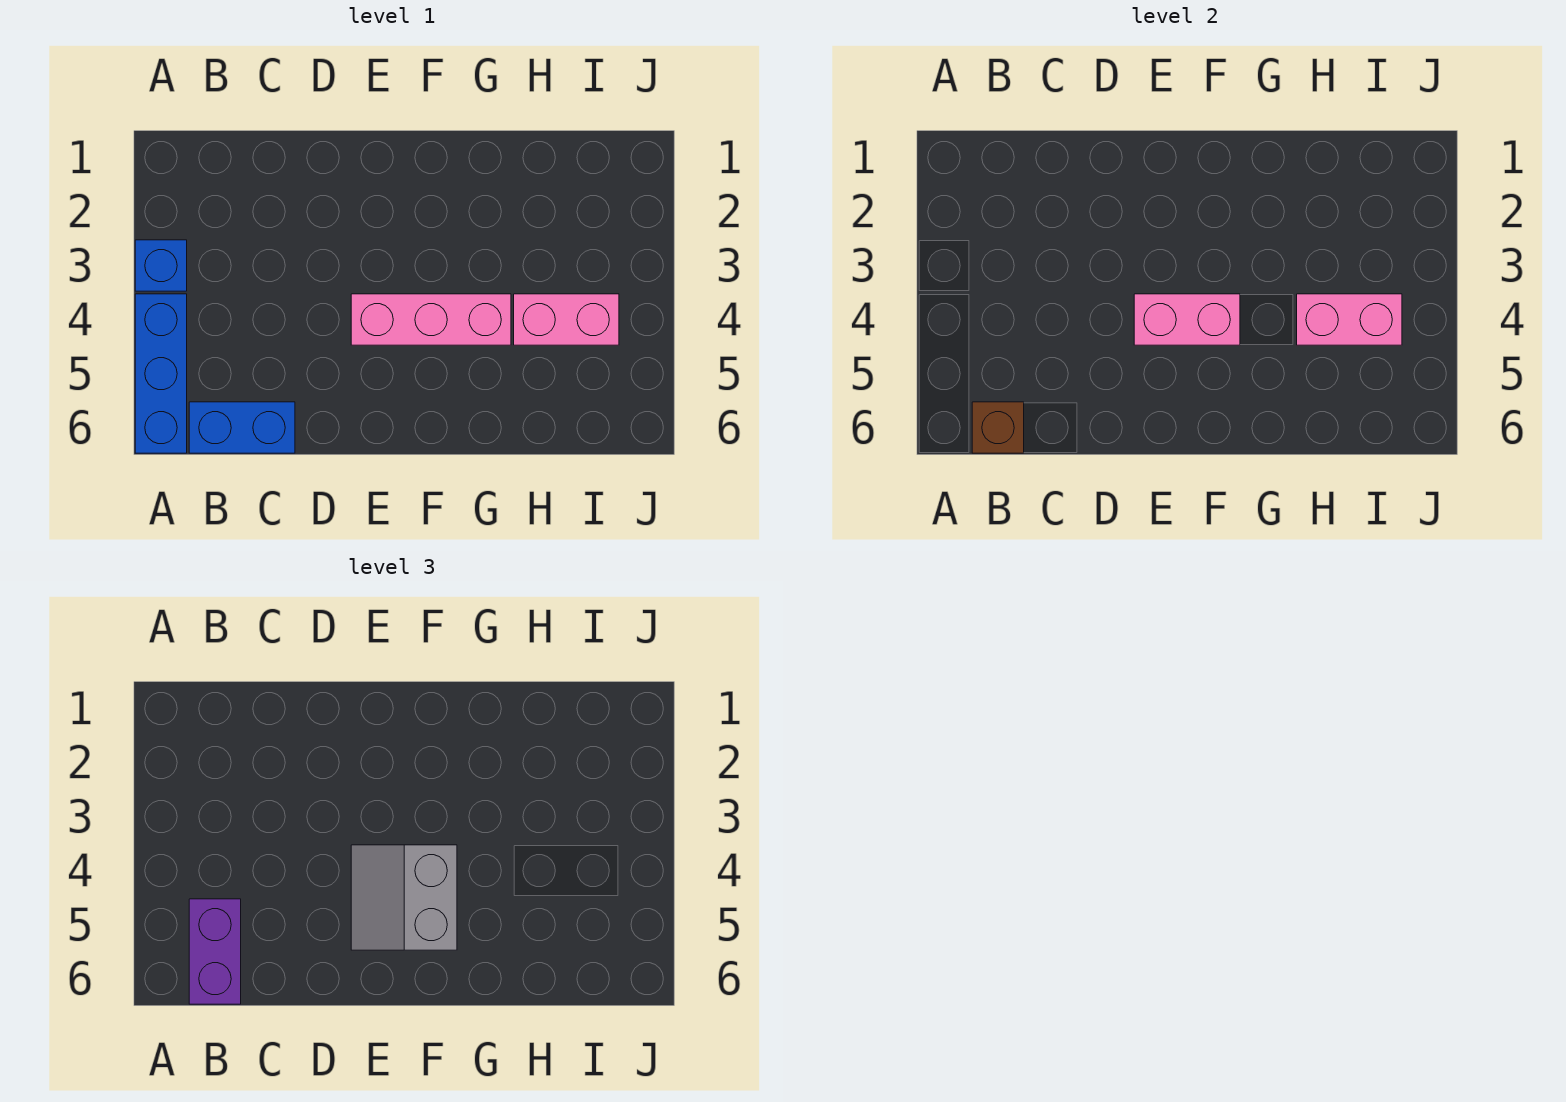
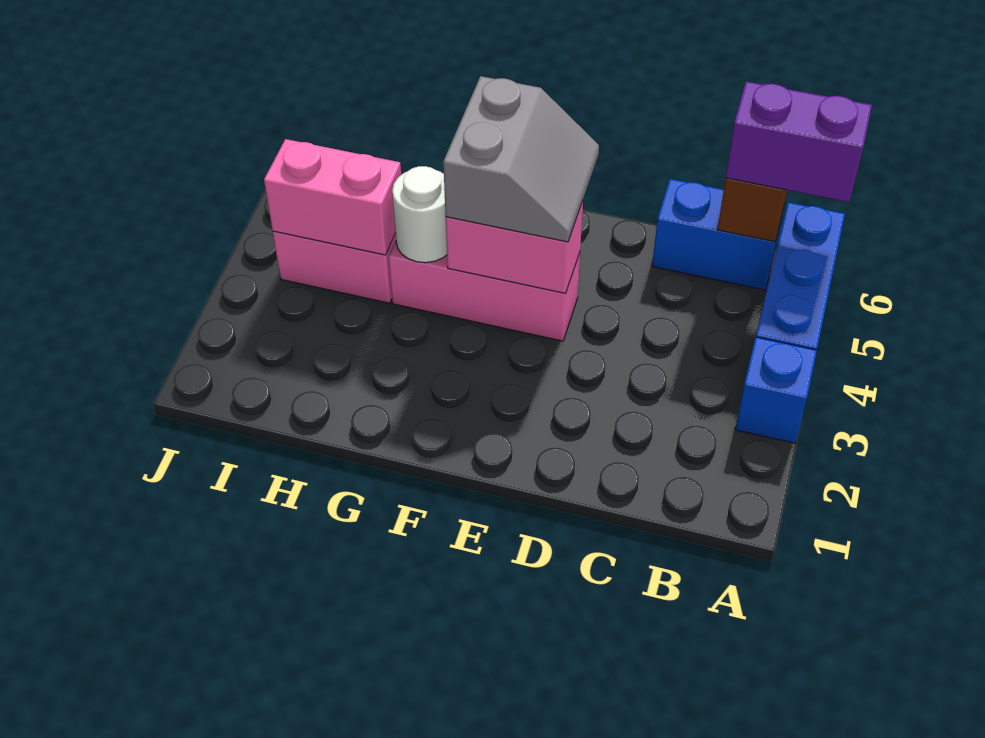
purple brick B5:B6 level 3 -> purple brick A6:B6 level 3
none -> white round brick G4 level 2

